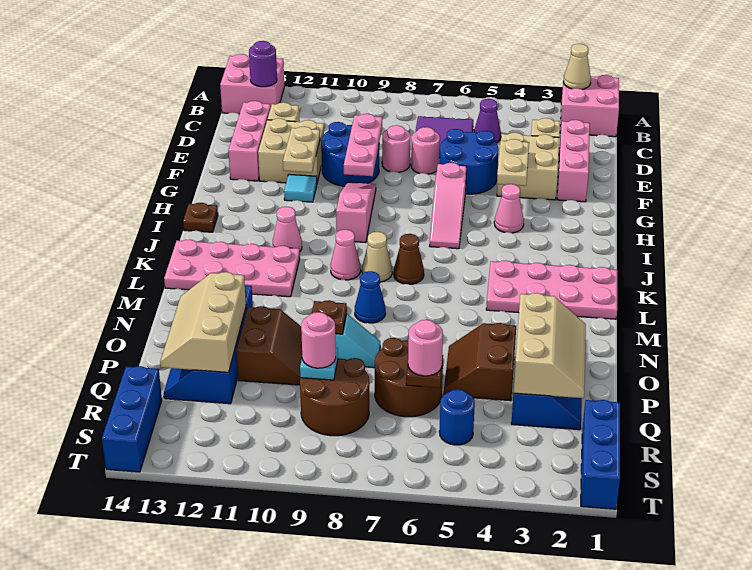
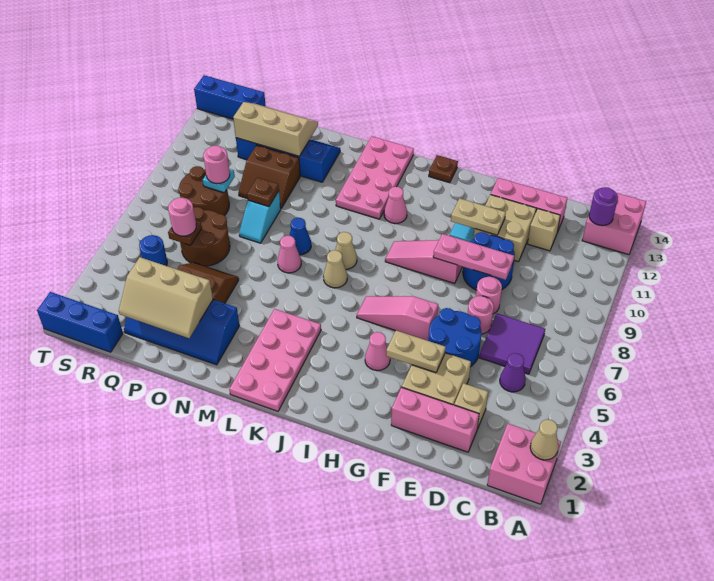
pink slope G9:I9 level 1 top I -> pink slope G9:I9 level 1 top G
brown cone K7 level 1 -> tan cone K7 level 1
pink cone K9 level 1 -> pink cone M7 level 1

